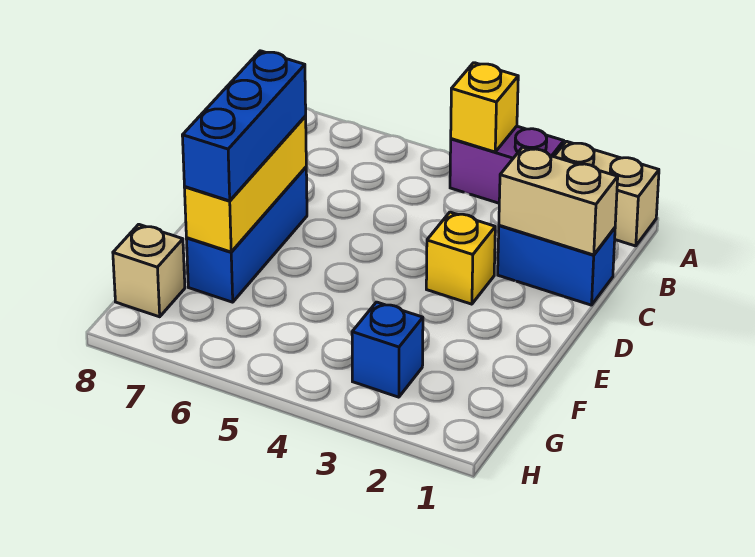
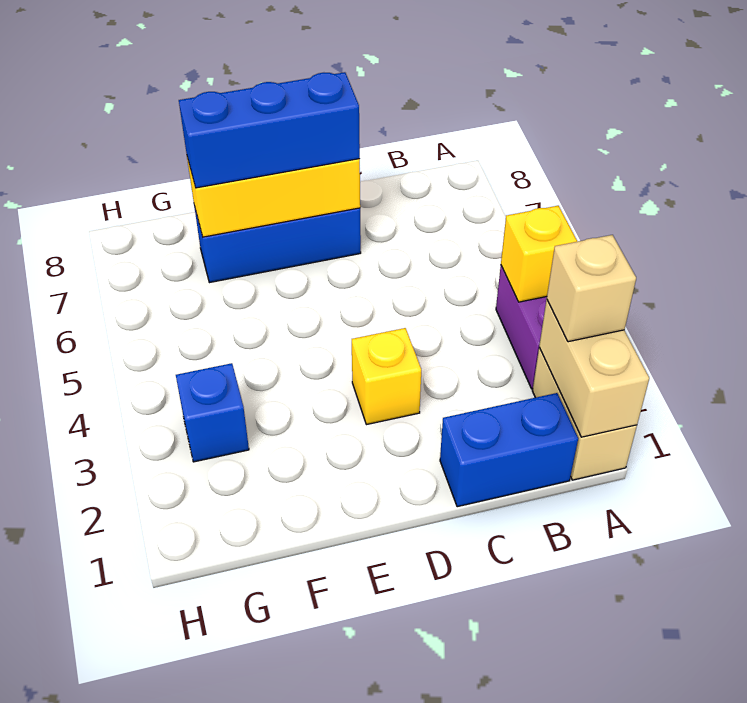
blue brick C1:C2 level 1 -> blue brick B1:C1 level 1
tan brick C1:C2 level 2 -> tan brick A1:A2 level 2
tan brick G8 level 1 -> tan brick A2 level 3

